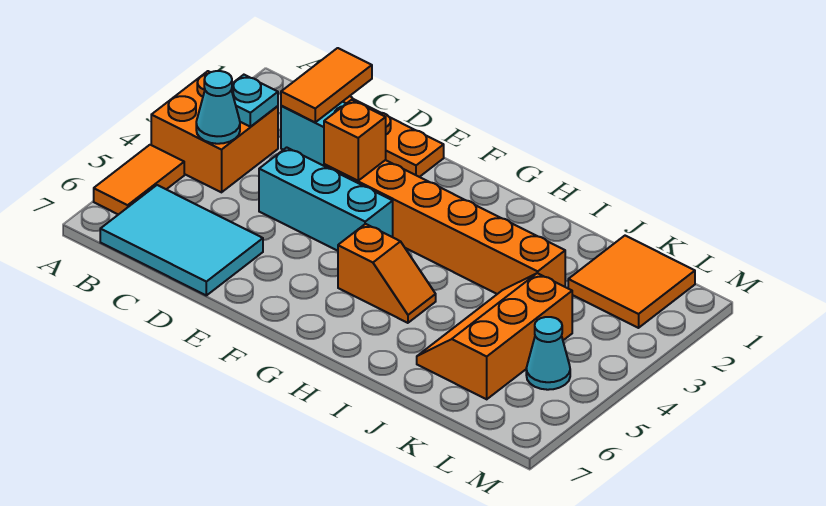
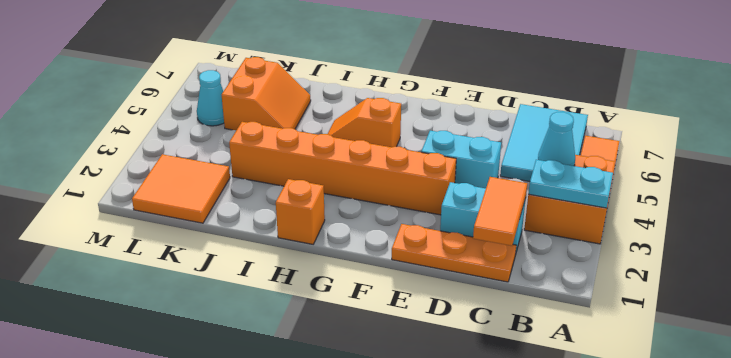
cyan plate B3 level 2 -> cyan plate A3:B3 level 2
cyan tile B6:D7 level 1 -> cyan tile B5:C7 level 1
cyan brick D4:F4 level 1 -> cyan brick D4:E4 level 1
orange brick E3 level 2 -> orange brick H1 level 1
orange slope J4:K6 level 1 top K -> orange slope J5:K6 level 1 top K

